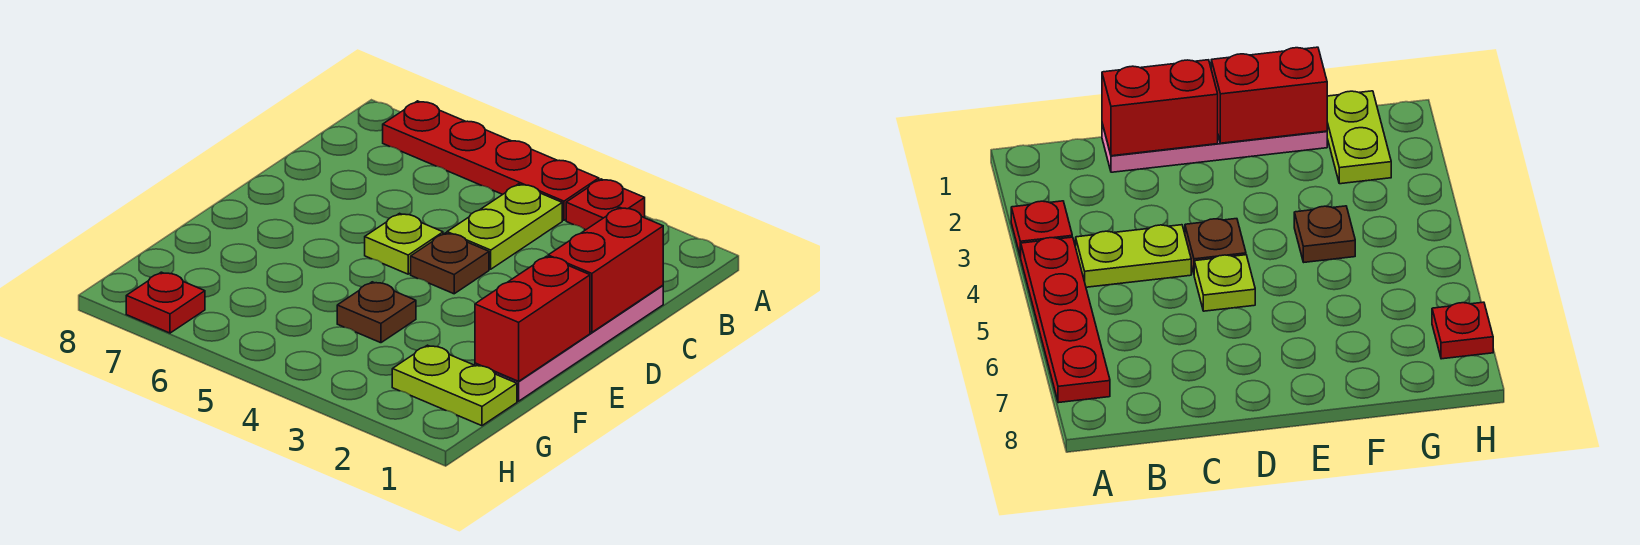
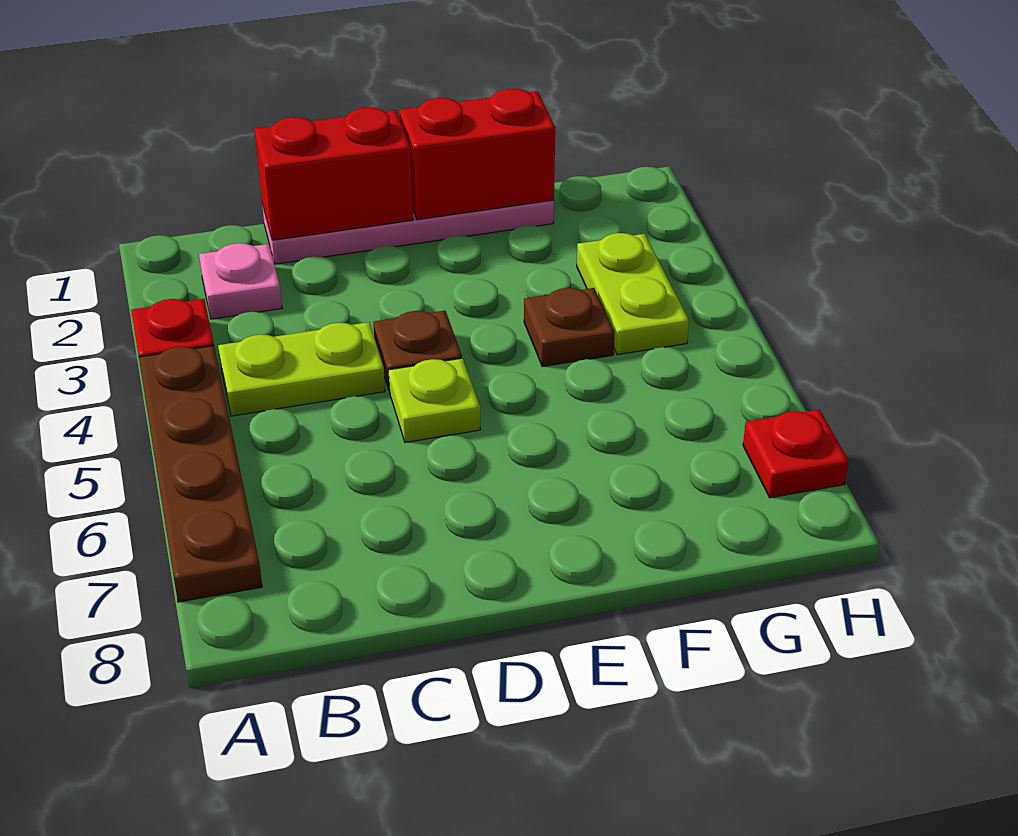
red plate A4:A7 level 1 -> brown plate A4:A7 level 1
none -> pink plate B2 level 1
lime plate G1:G2 level 1 -> lime plate G3:G4 level 1

